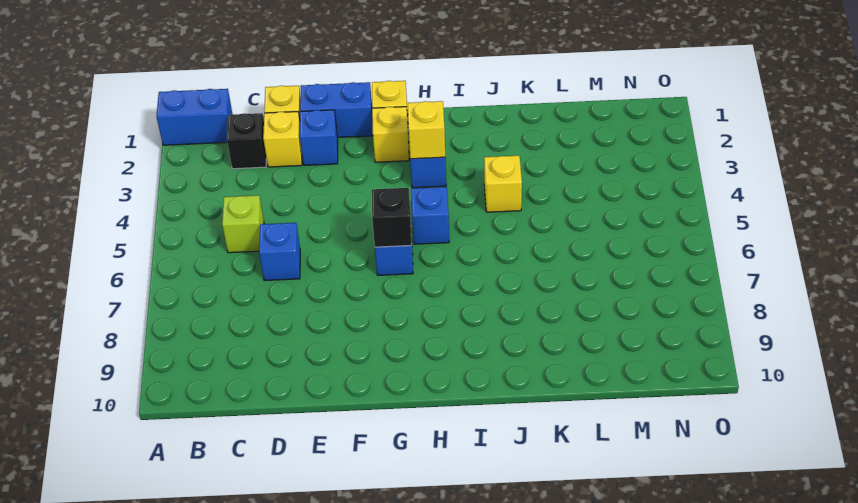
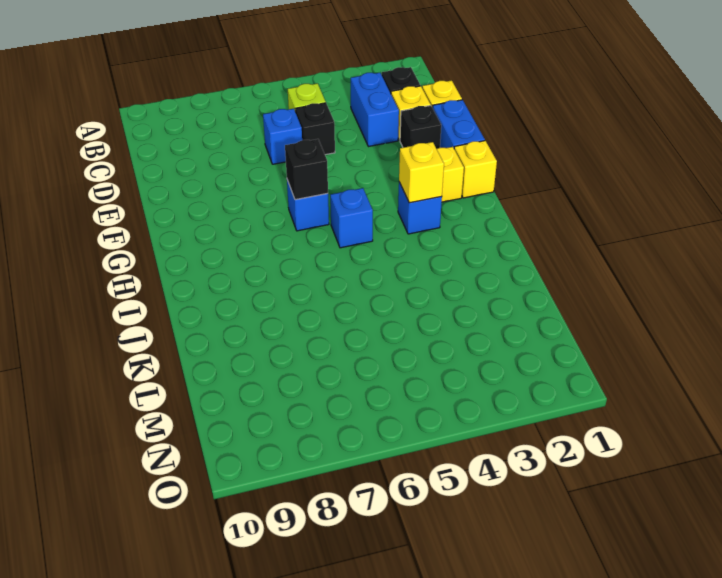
blue brick A1:B1 level 1 -> blue brick C3:D3 level 1
none -> black brick D5 level 1
blue brick E2 level 1 -> black brick E2 level 1
yellow brick J4 level 1 -> none

